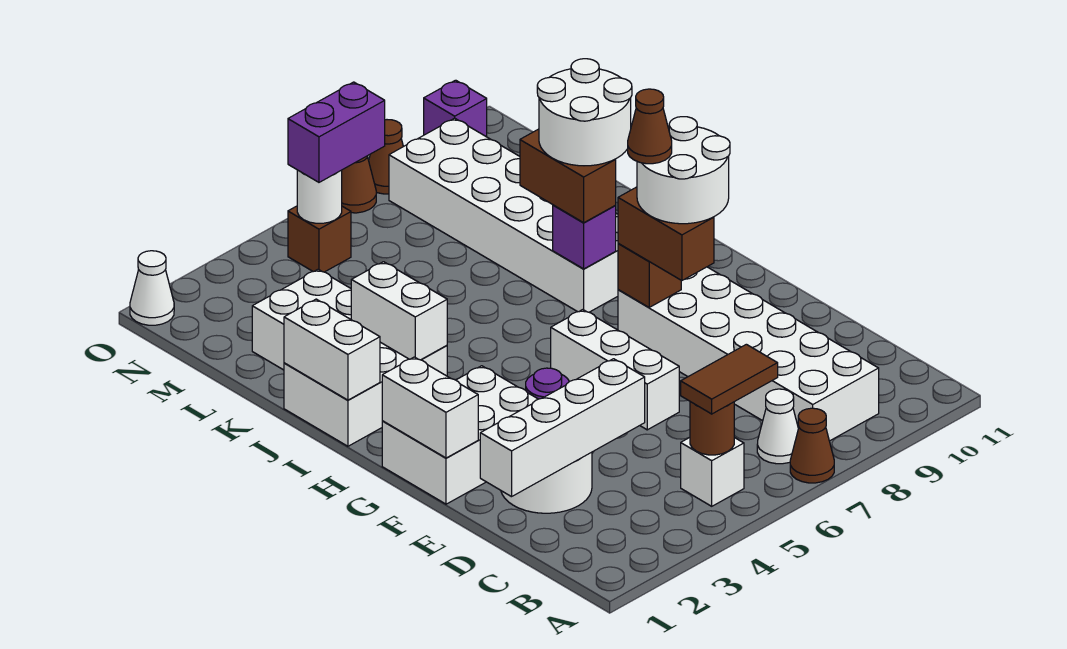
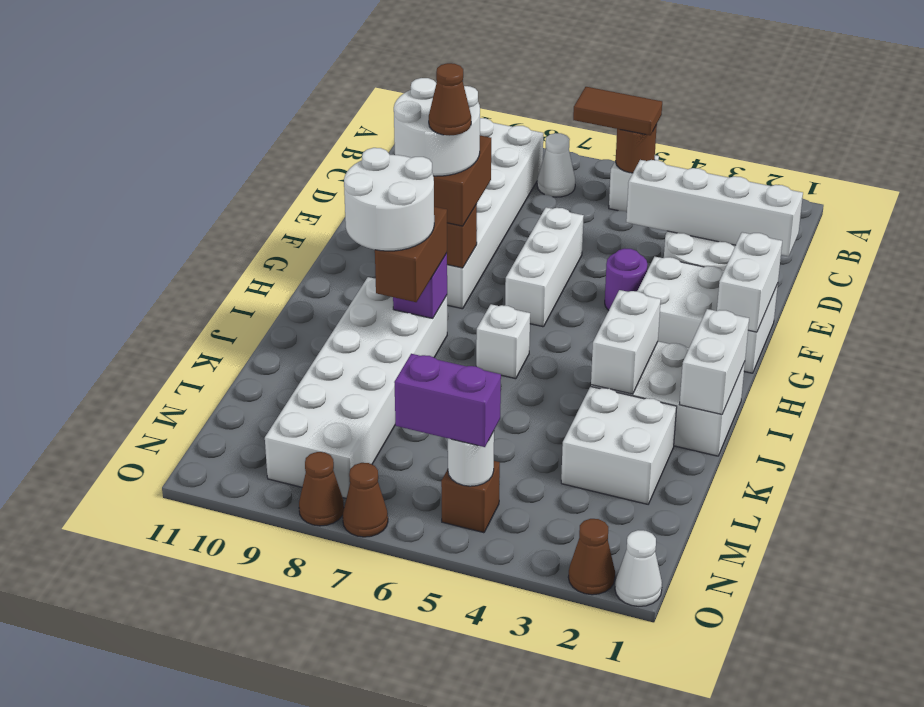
brown cone A7 level 1 -> brown cone O2 level 1
none -> white brick I6 level 1
purple brick O10 level 1 -> none

